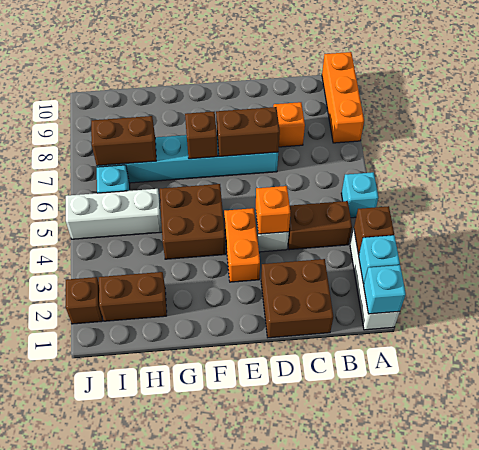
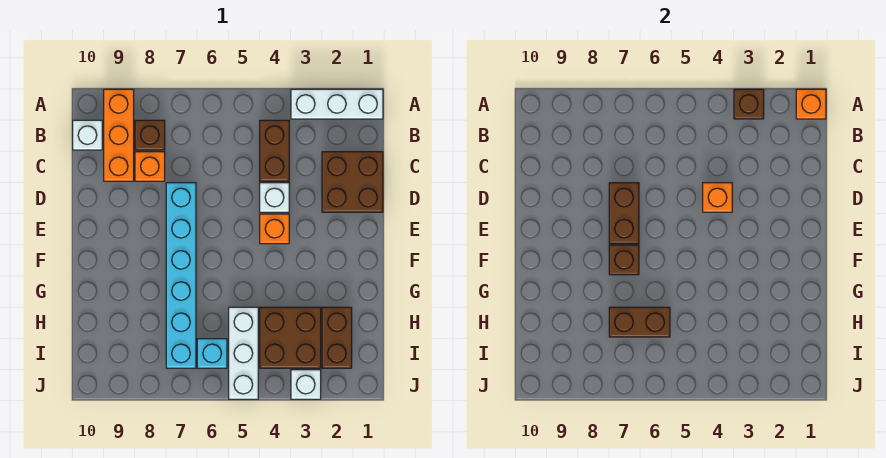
cyan brick A1 level 2 -> orange brick A1 level 2
cyan brick A2 level 2 -> none
cyan brick A5 level 1 -> none
orange brick A8:A10 level 1 -> orange brick A9:C9 level 1
none -> white brick B10 level 1
orange brick E3:E4 level 1 -> orange brick E4 level 1
brown brick F4:G5 level 1 -> brown brick H3:I4 level 1
brown brick H7:I7 level 2 -> brown brick H6:H7 level 2
brown brick J2 level 1 -> brown brick B8 level 1
none -> white brick J3 level 1

